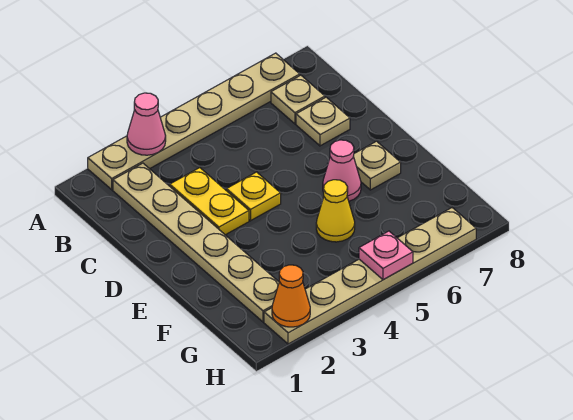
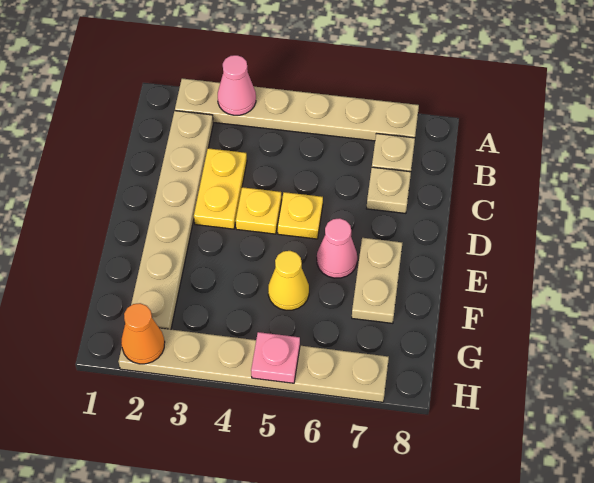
none -> yellow plate D5 level 1
tan plate E7 level 1 -> tan plate E7:F7 level 1

